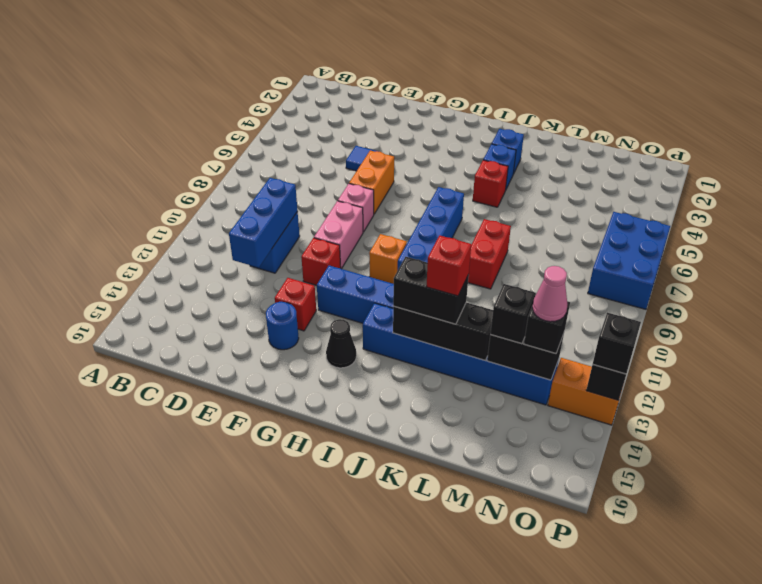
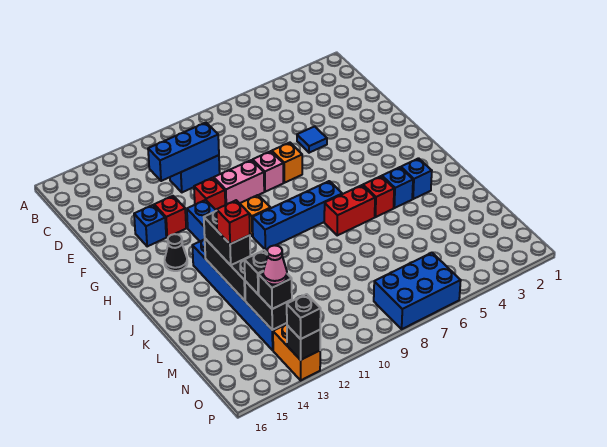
orange brick F6:F7 level 1 -> orange brick F7 level 1
blue round brick F14 level 1 -> blue brick F14 level 1
red brick K8:K9 level 1 -> red brick J6:J7 level 1

